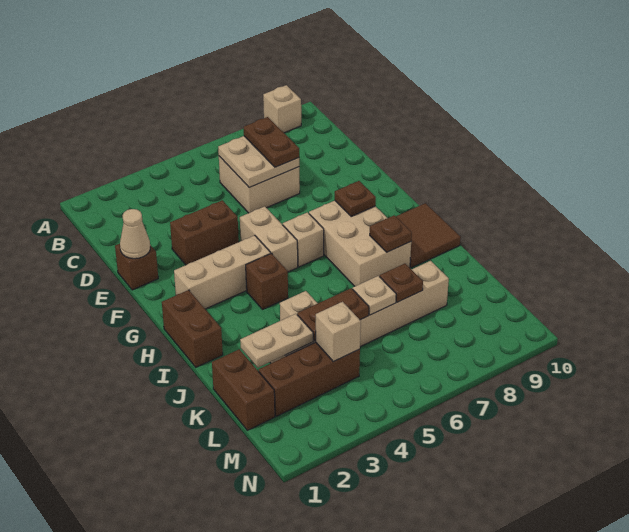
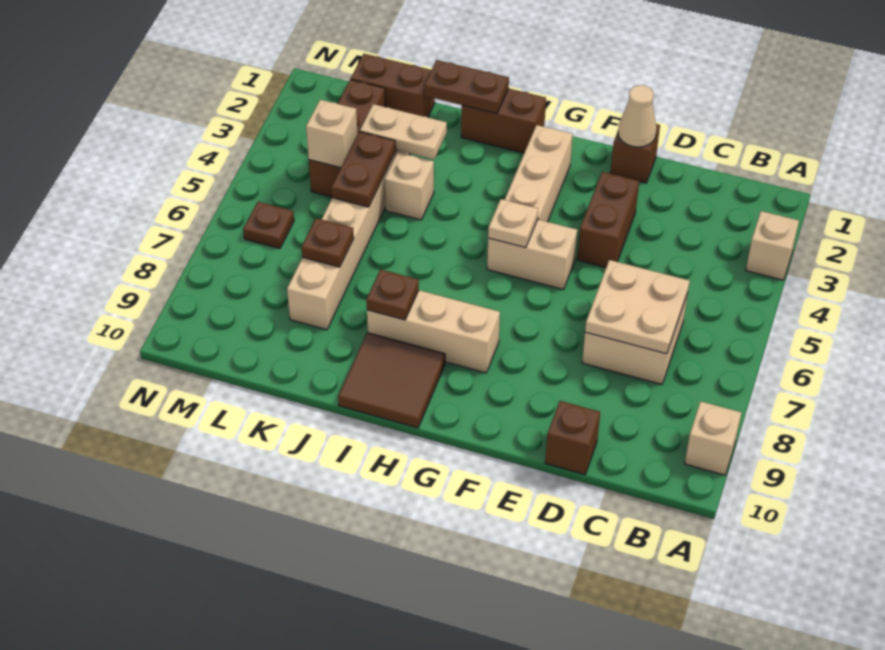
brown plate C7:D7 level 3 -> brown plate I1:J1 level 2
tan brick G6 level 1 -> tan brick A3 level 1
tan brick G7:I8 level 1 -> tan brick G8:I8 level 1
brown plate G8 level 2 -> brown plate M6 level 1
brown brick H4 level 1 -> brown brick D10 level 1
tan plate K2:K3 level 2 -> tan plate J3:K3 level 2
tan plate K6 level 2 -> tan plate G5 level 2

